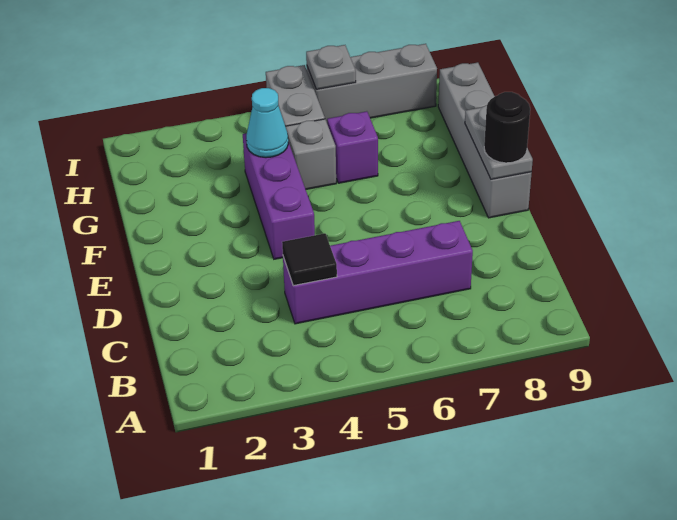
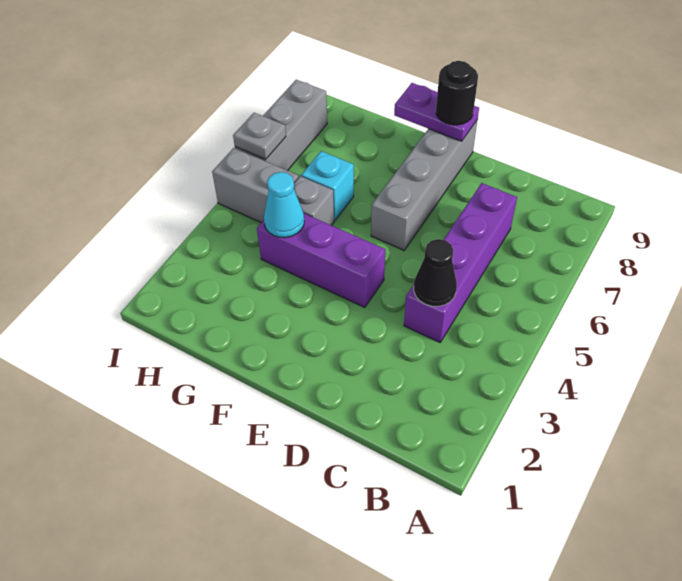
black tile C4 level 2 -> black cone C4 level 2
grey brick E9:H9 level 1 -> grey brick E6:E9 level 1
grey plate E9:F9 level 2 -> purple plate E9:F9 level 2
purple brick G6 level 1 -> cyan brick G6 level 1

